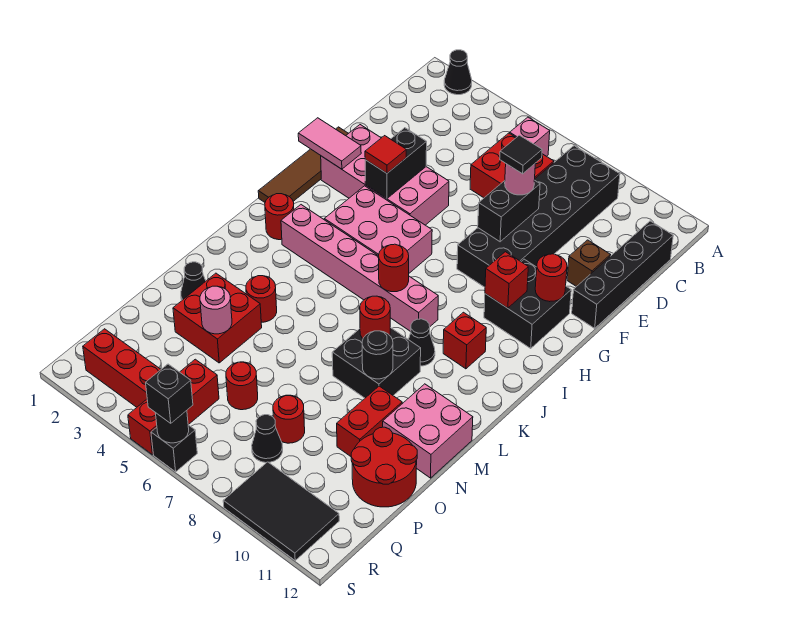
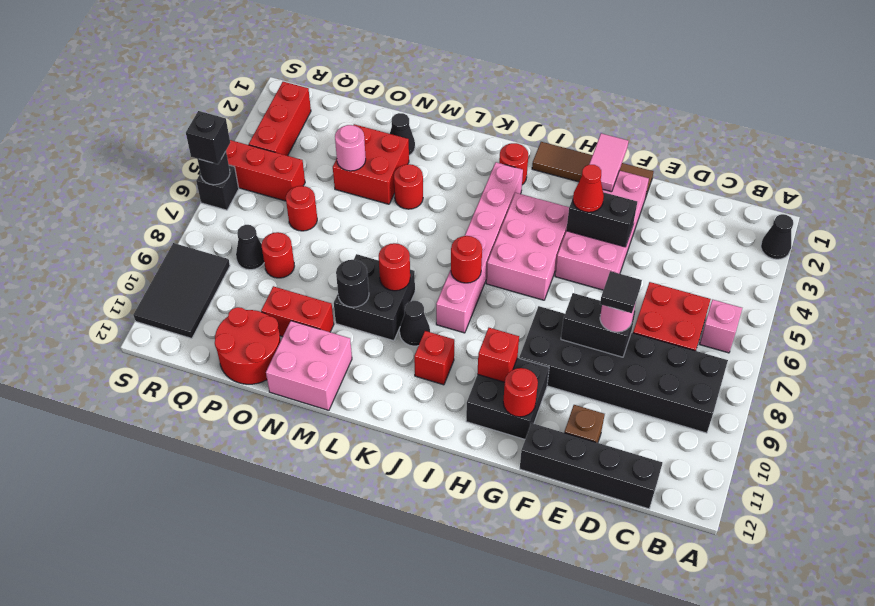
red tile G4 level 3 -> red cone G4 level 3

